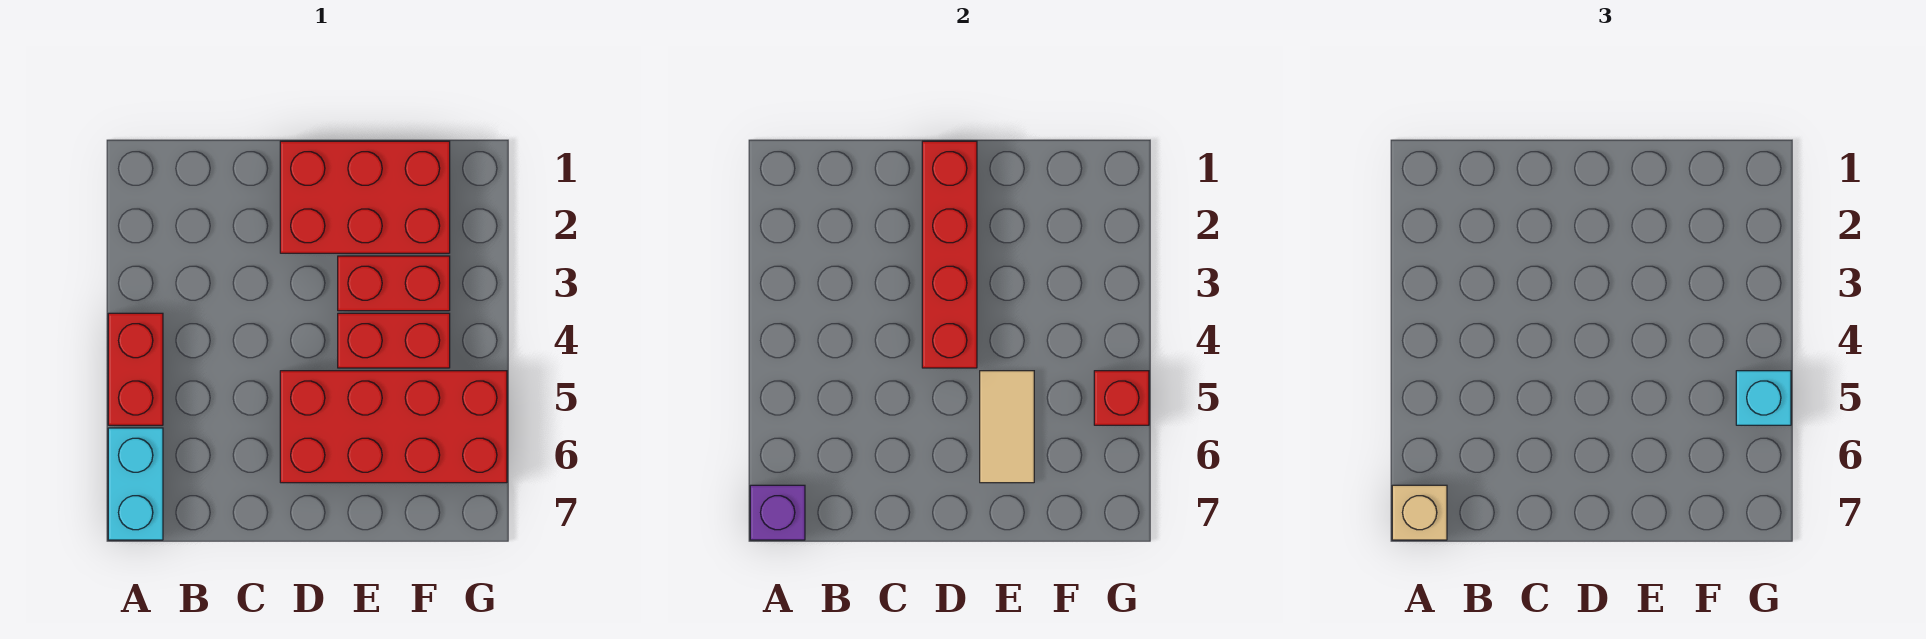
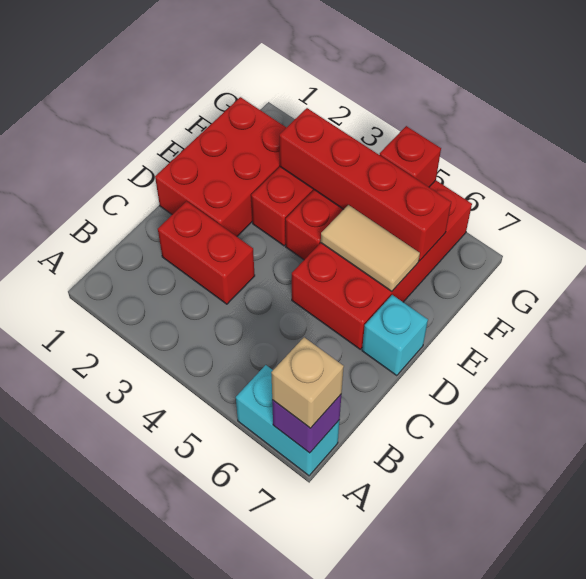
red brick A4:A5 level 1 -> red brick C2:C3 level 1
red brick D1:D4 level 2 -> red brick F3:F6 level 2
cyan brick G5 level 3 -> cyan brick D7 level 1

